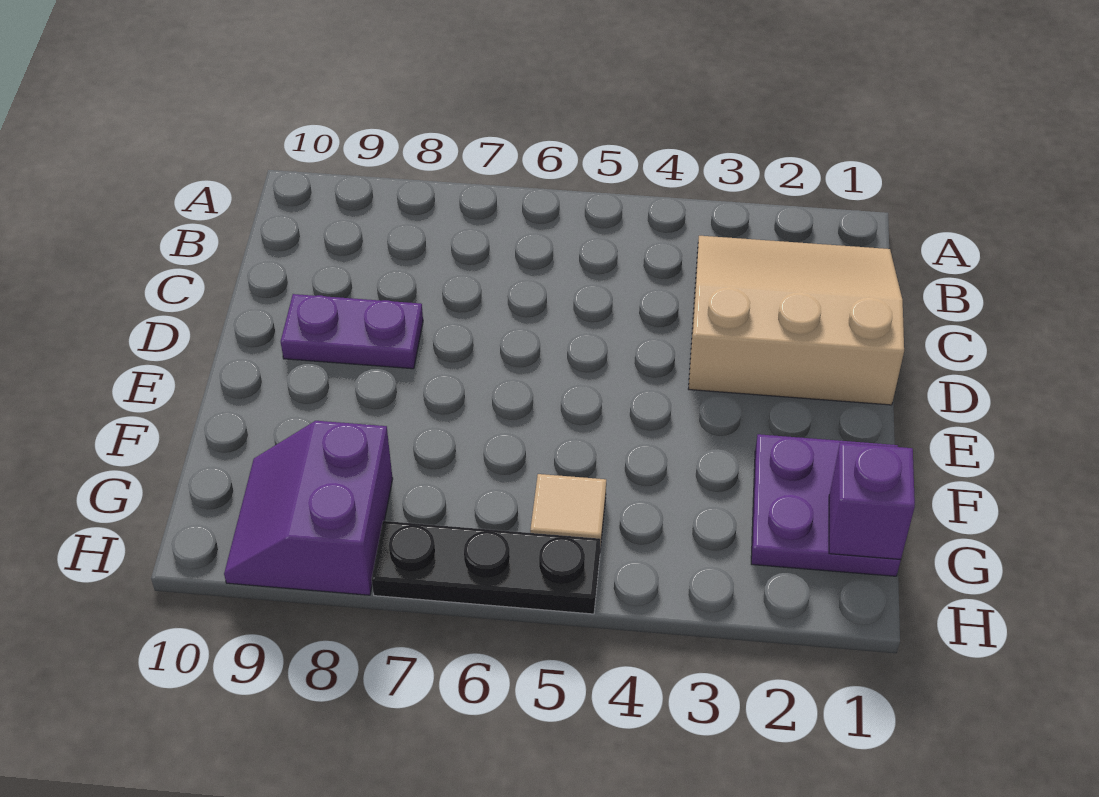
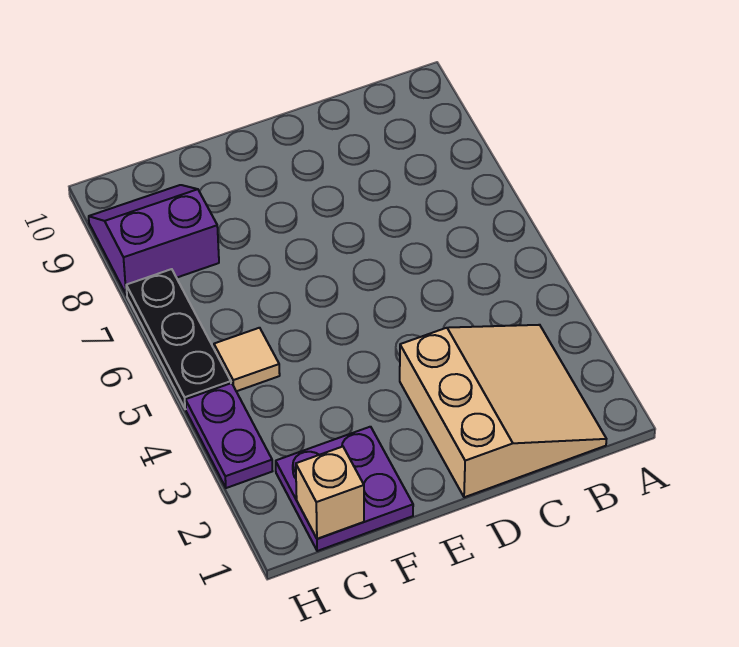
purple plate D8:D9 level 1 -> purple plate H3:H4 level 1
purple brick G1 level 2 -> tan brick G1 level 2

